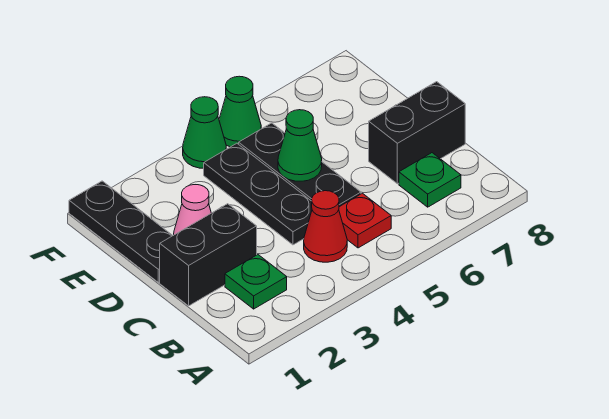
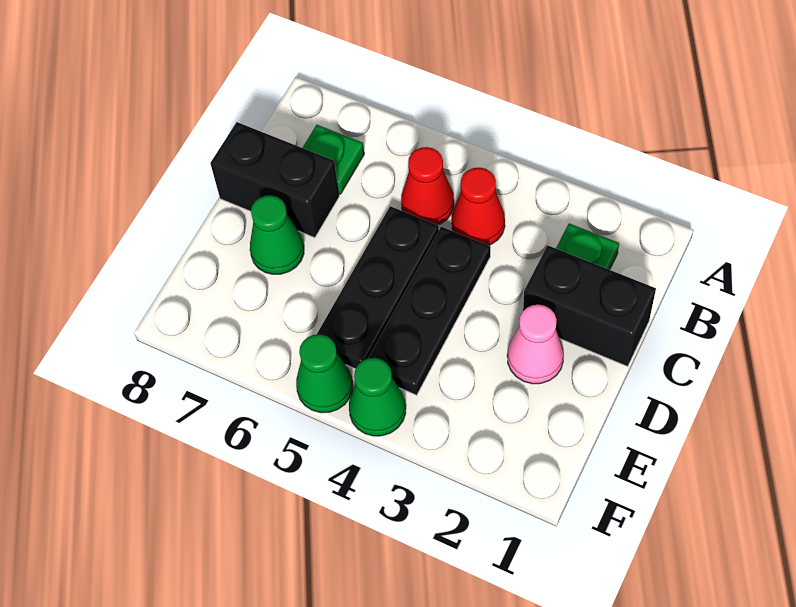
red plate B5 level 1 -> red cone B5 level 1
black plate D1:F1 level 1 -> none
green cone D5 level 2 -> green cone D7 level 1

